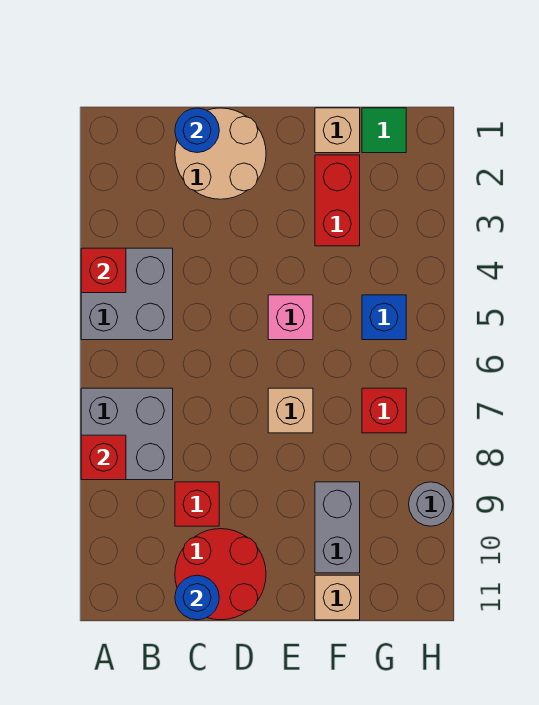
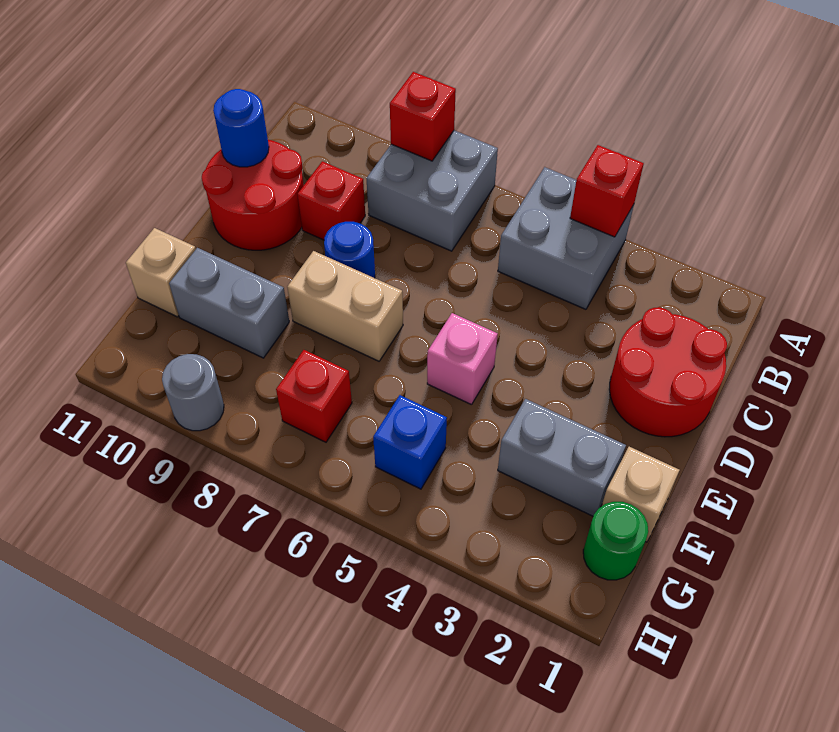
tan round brick C1:D2 level 1 -> red round brick C1:D2 level 1
blue round brick C1 level 2 -> blue round brick D8 level 1
tan brick E7 level 1 -> tan brick E7:E8 level 1
red brick F2:F3 level 1 -> grey brick F2:F3 level 1
green tile G1 level 1 -> green round brick G1 level 1

